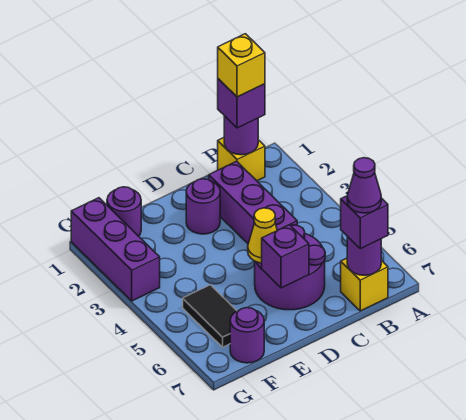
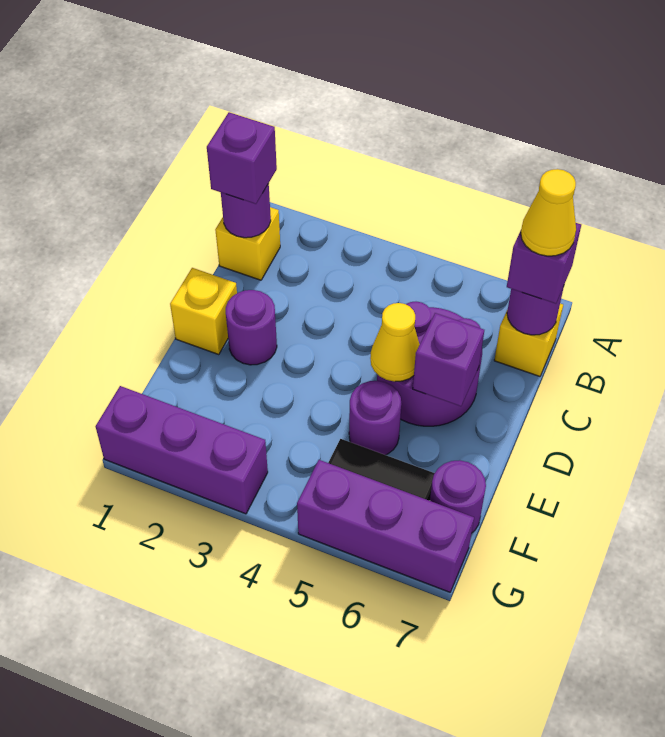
yellow brick B1 level 4 -> yellow brick D1 level 1
purple cone B7 level 4 -> yellow cone B7 level 4
purple brick C2:C4 level 1 -> purple brick G5:G7 level 1
purple round brick F1 level 1 -> purple round brick E5 level 1

